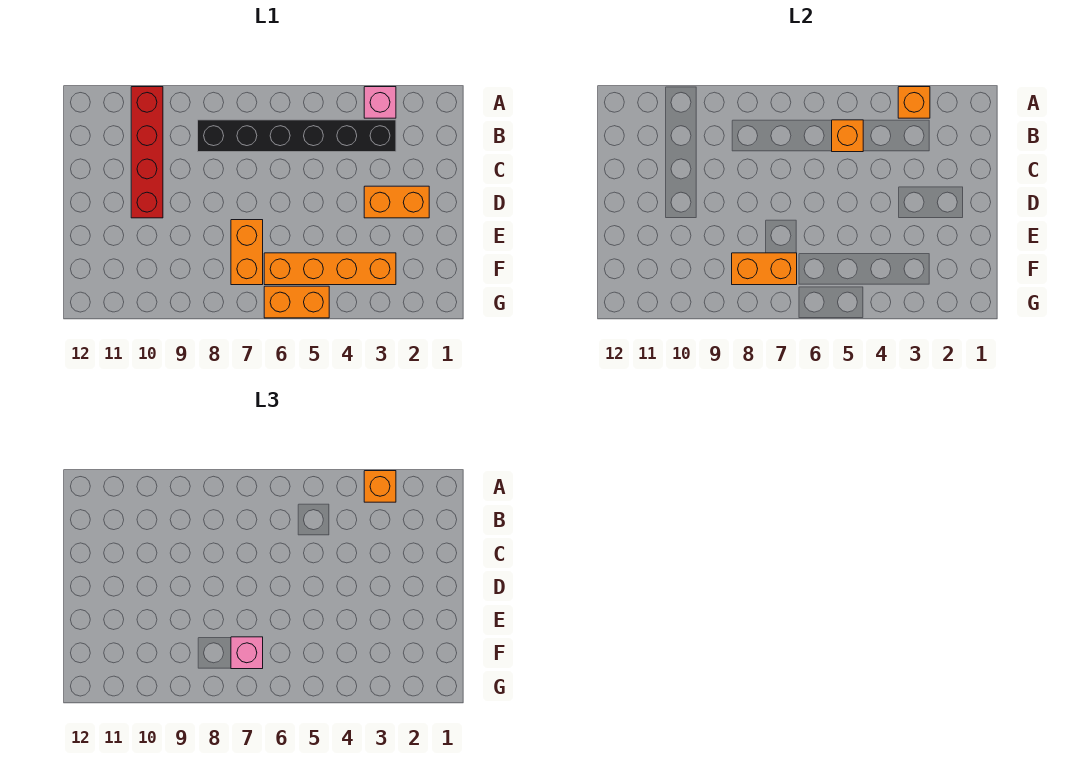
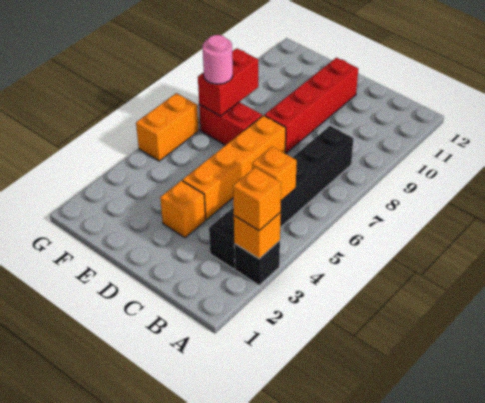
pink brick A3 level 1 -> black brick A3 level 1
red brick A10:D10 level 1 -> red brick D8:D11 level 1
orange brick D2:D3 level 1 -> orange brick D3 level 1
orange brick E7:F7 level 1 -> red brick E7:F7 level 1
orange brick F3:F6 level 1 -> orange brick D4:D7 level 1
orange brick F7:F8 level 2 -> red brick F7:F8 level 2
pink brick F7 level 3 -> pink round brick F7 level 3

